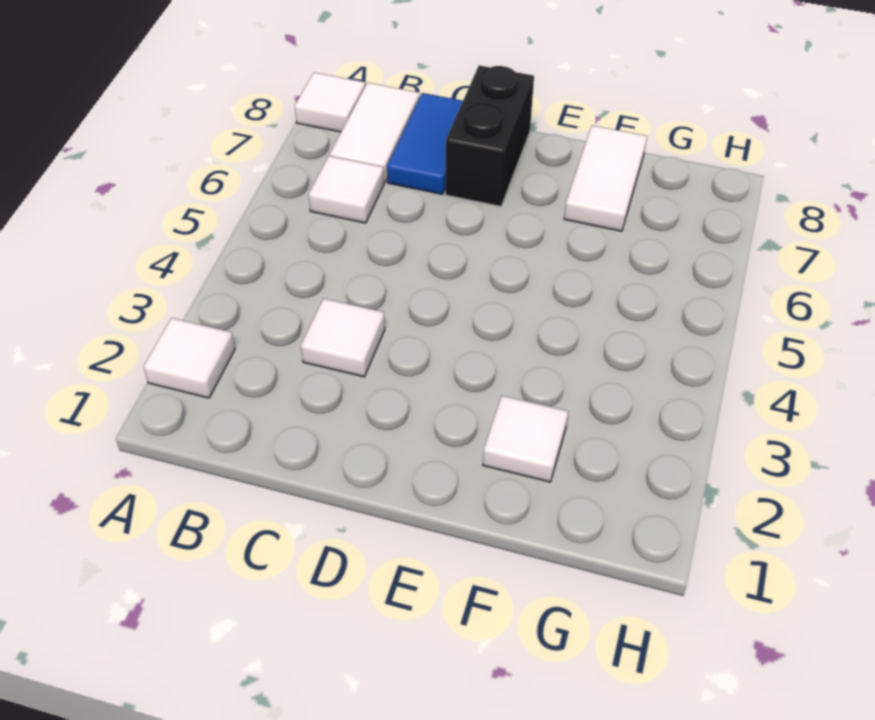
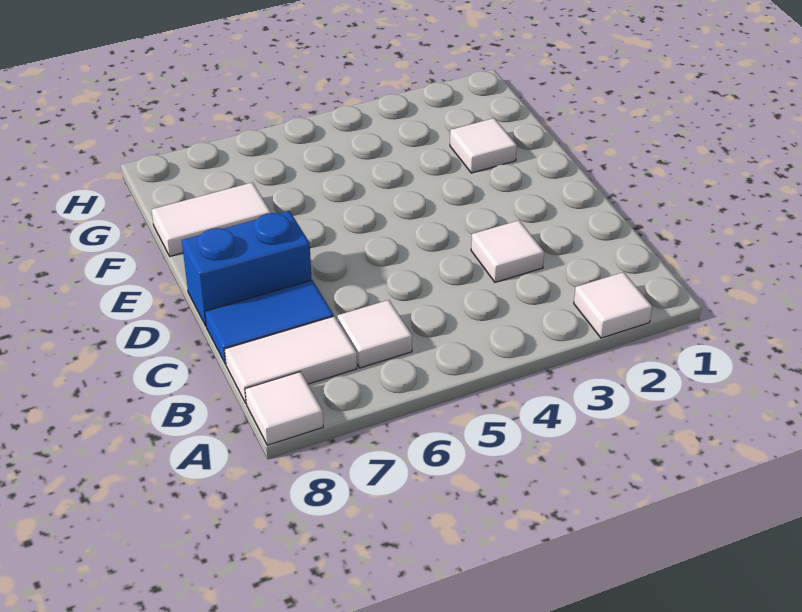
black brick D7:D8 level 1 -> blue brick D7:D8 level 1

